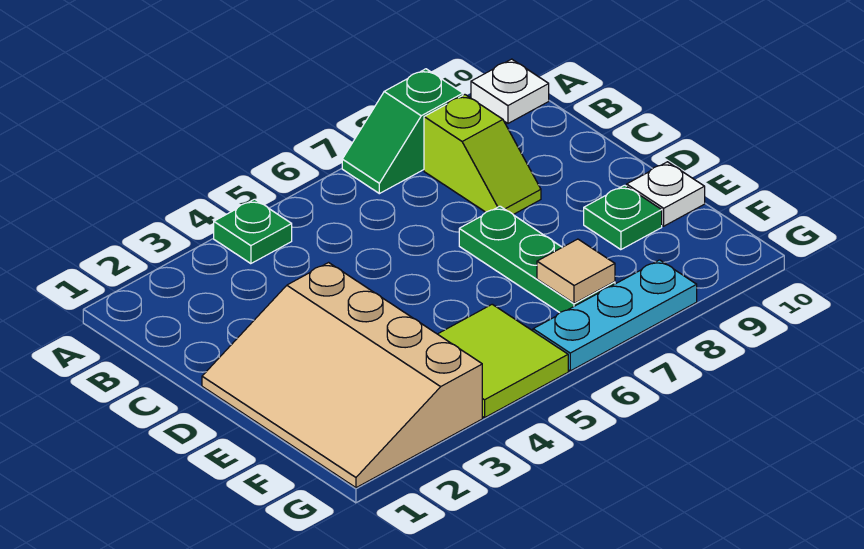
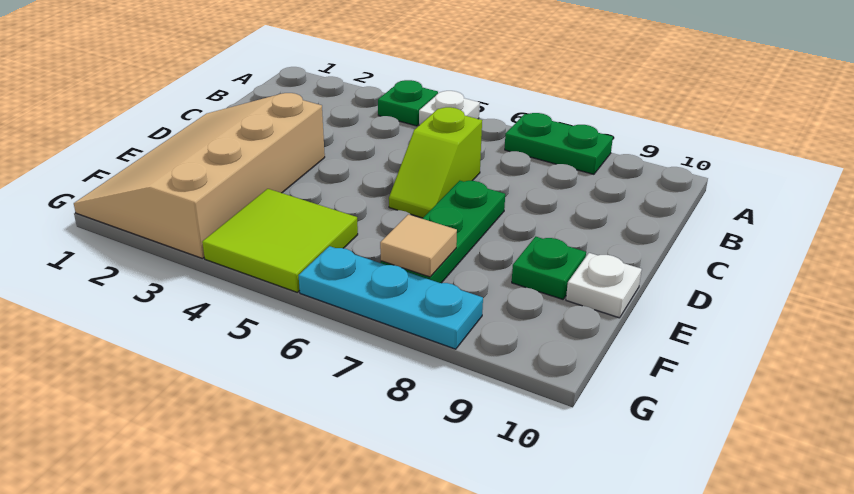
green slope A7:A8 level 1 top 8 -> green plate A7:A8 level 1
white plate A10 level 1 -> white plate A5 level 1
lime slope B8:C8 level 1 top B -> lime slope C6:D6 level 1 top C

